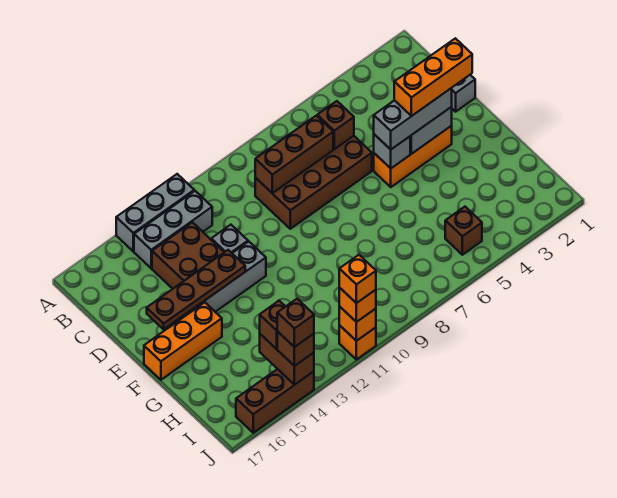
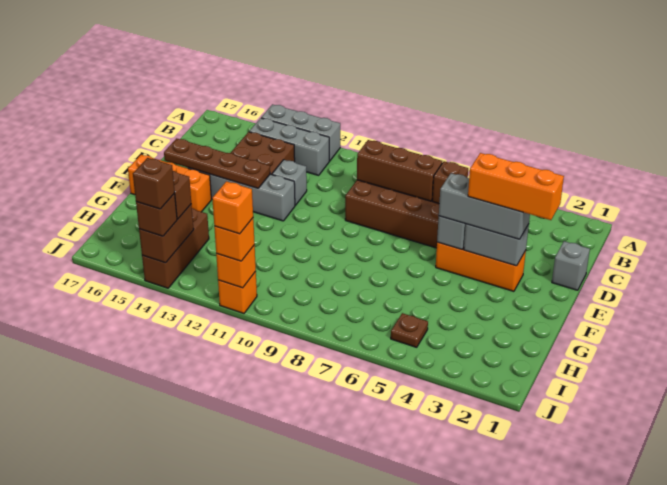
brown brick I5 level 1 -> brown plate I5 level 1
brown brick J14:J16 level 1 -> brown brick H14:J14 level 1

